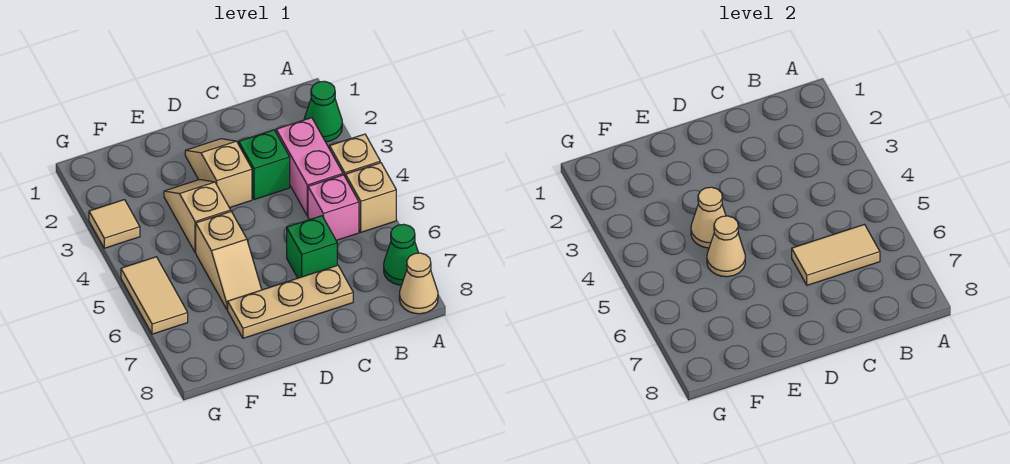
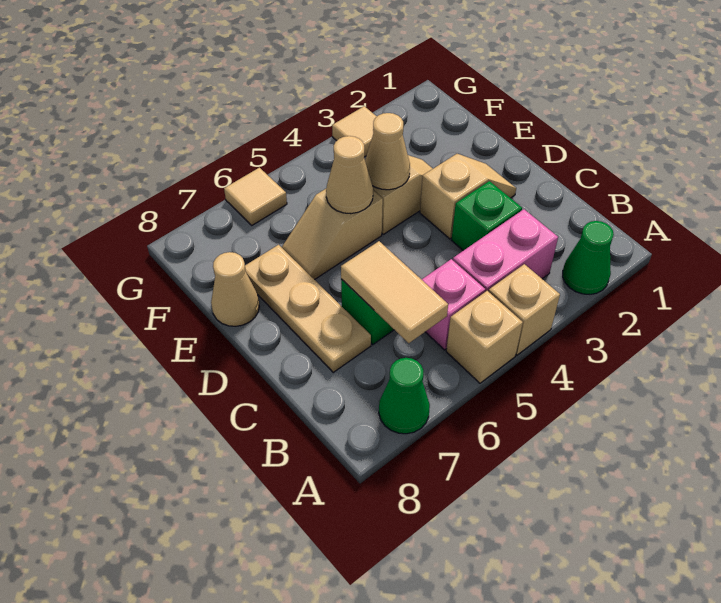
tan cone A8 level 1 -> tan cone E8 level 1
tan tile G5:G6 level 1 -> tan tile G6 level 1

